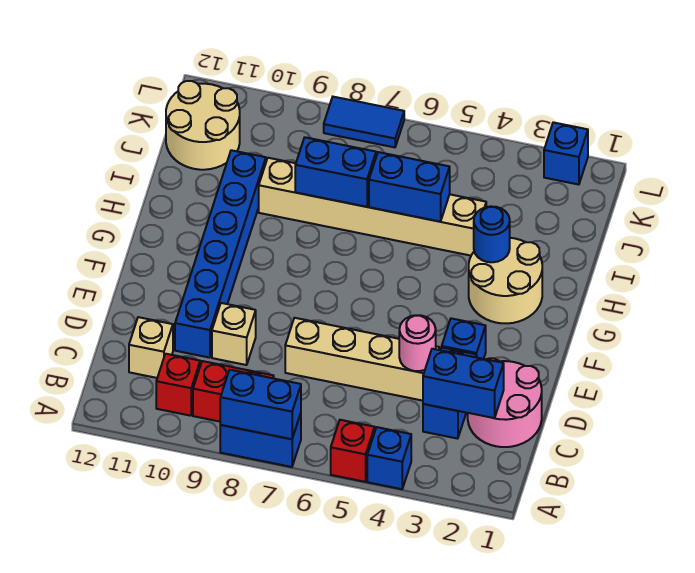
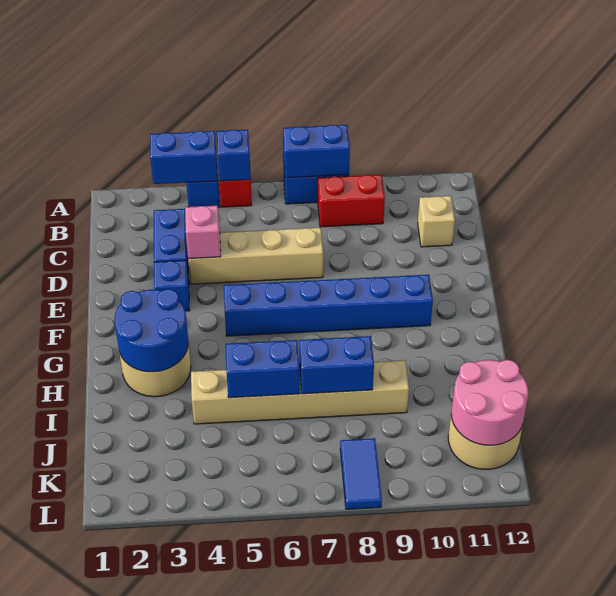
red brick B10 level 1 -> none
pink round brick C1:D2 level 1 -> pink round brick J11:K12 level 2
blue brick C2:C3 level 2 -> blue brick A3:A4 level 2
pink round brick D4 level 2 -> pink brick D4 level 2
tan brick D9 level 1 -> none
blue brick D10:I10 level 1 -> blue brick F5:F10 level 1
blue round brick H3 level 2 -> blue round brick G2:H3 level 2
blue brick L2 level 1 -> blue brick A5 level 2
blue tile L7:L8 level 1 -> blue tile K8:L8 level 1

